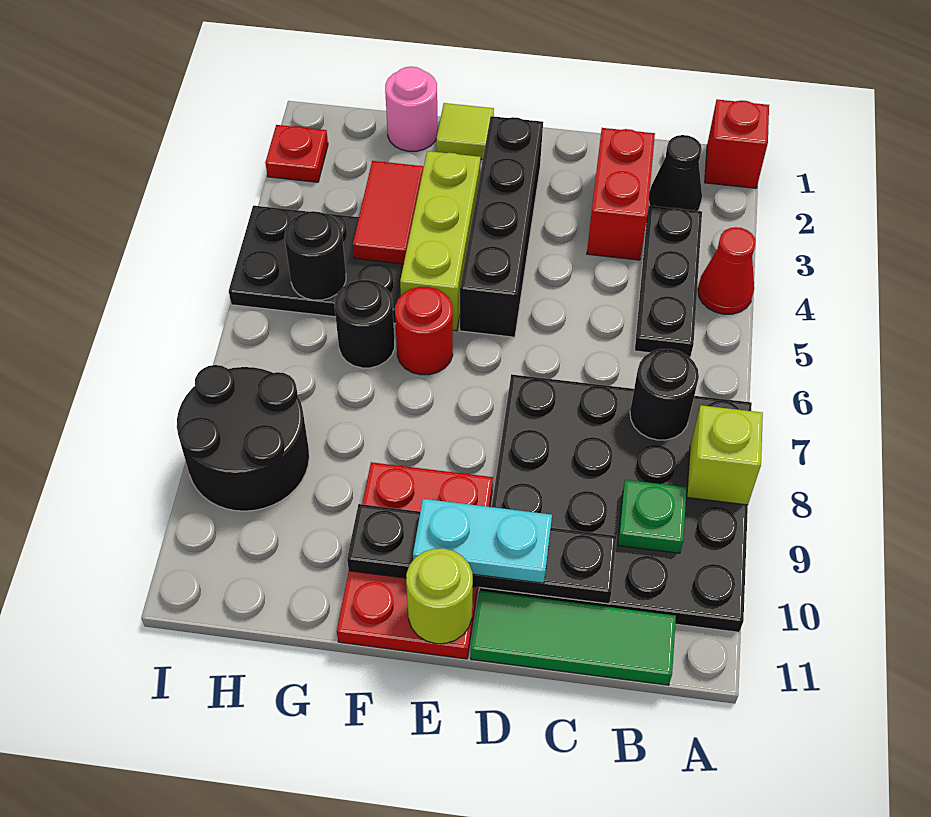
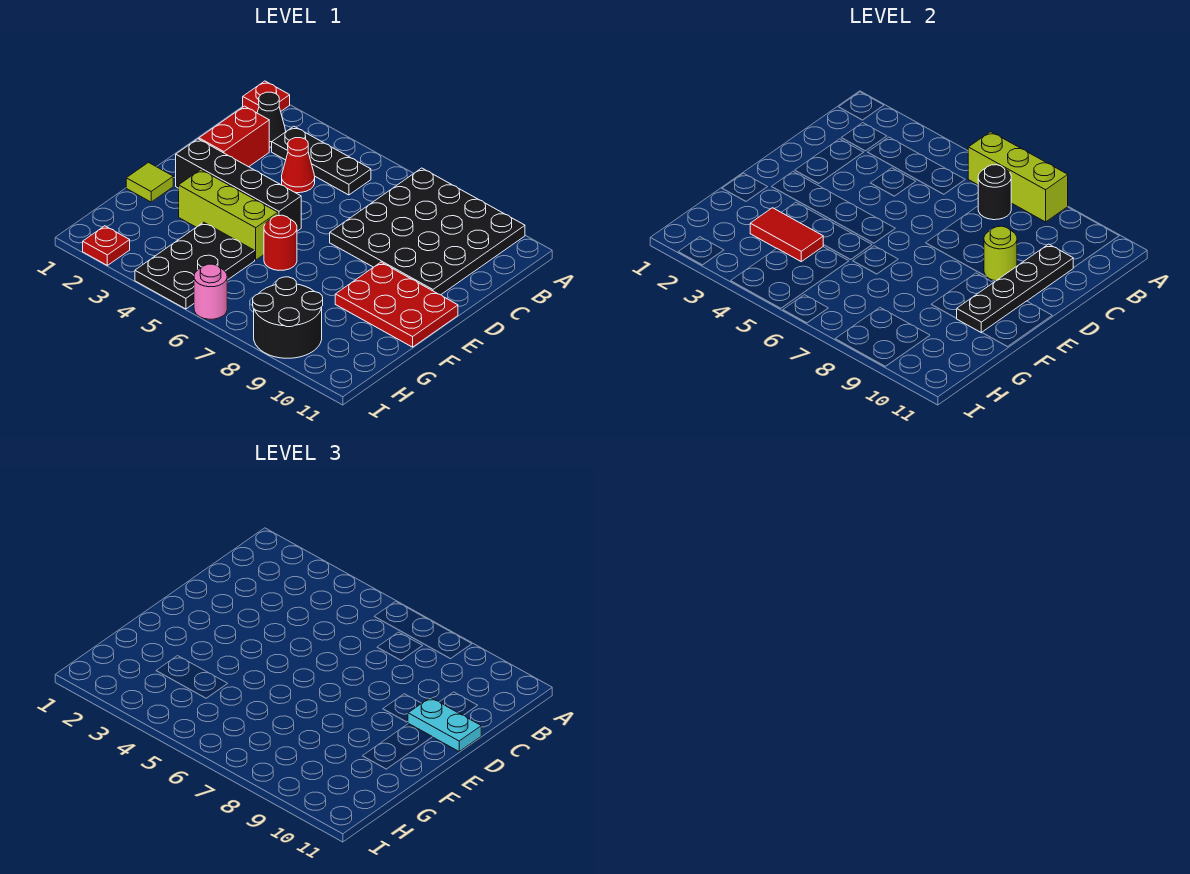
red brick A1 level 1 -> red plate A1 level 1
red cone A4 level 1 -> red cone C4 level 1
lime brick A8 level 2 -> lime brick A6:A8 level 2
green plate B9 level 2 -> none
green tile B11:D11 level 1 -> none
red brick C2:C3 level 1 -> red brick C2:D2 level 1
cyan plate D10:E10 level 3 -> cyan plate D10:D11 level 3
lime round brick E11 level 2 -> lime round brick D9 level 2
pink round brick G1 level 1 -> pink round brick I6 level 1
black round brick G6 level 1 -> none
black round brick H5 level 2 -> none

